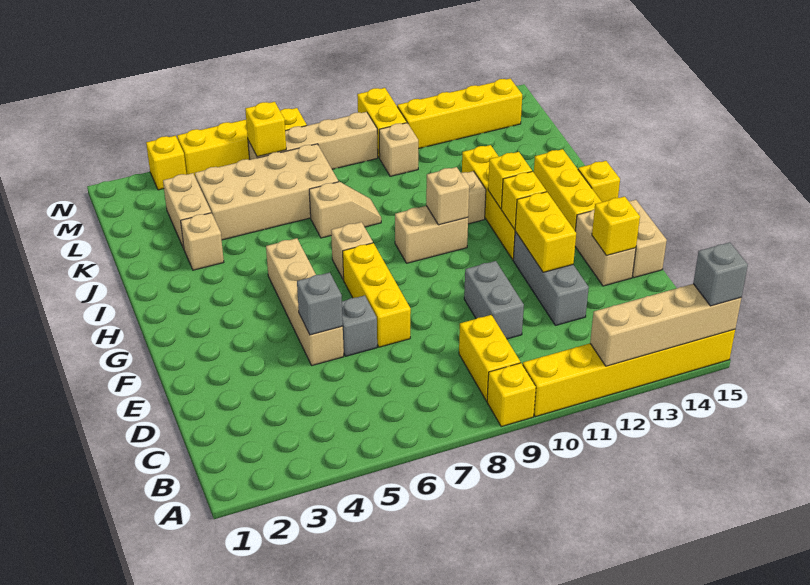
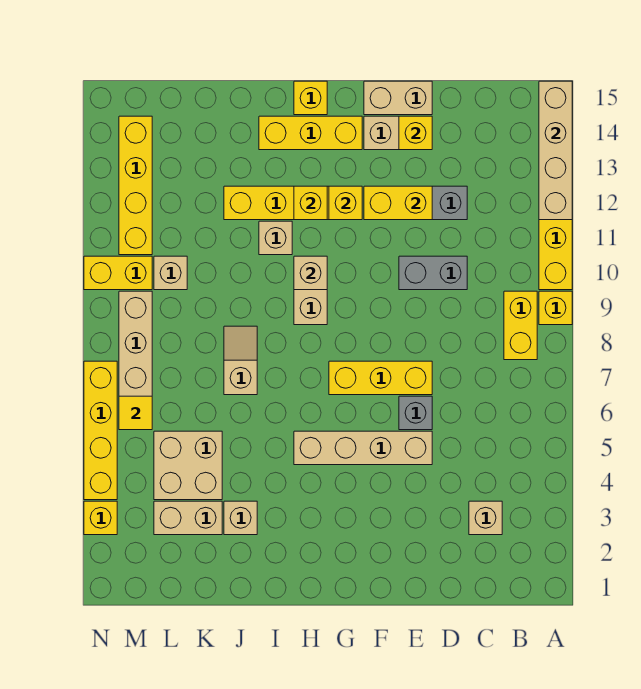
grey brick A15 level 3 -> none
yellow brick B9:C9 level 1 -> yellow brick B8:B9 level 1
grey brick E5 level 2 -> none
tan brick H7 level 1 -> tan brick C3 level 1
tan brick K4:L7 level 1 -> tan brick K4:L5 level 1
yellow brick M6 level 2 -> yellow tile M6 level 2

